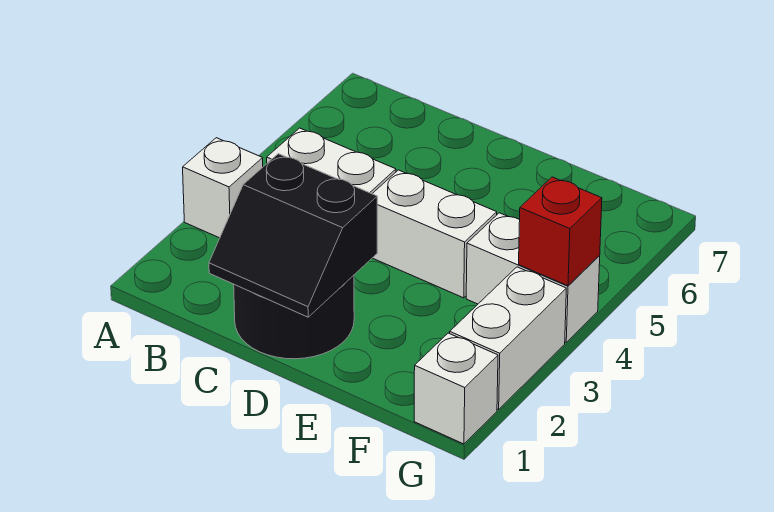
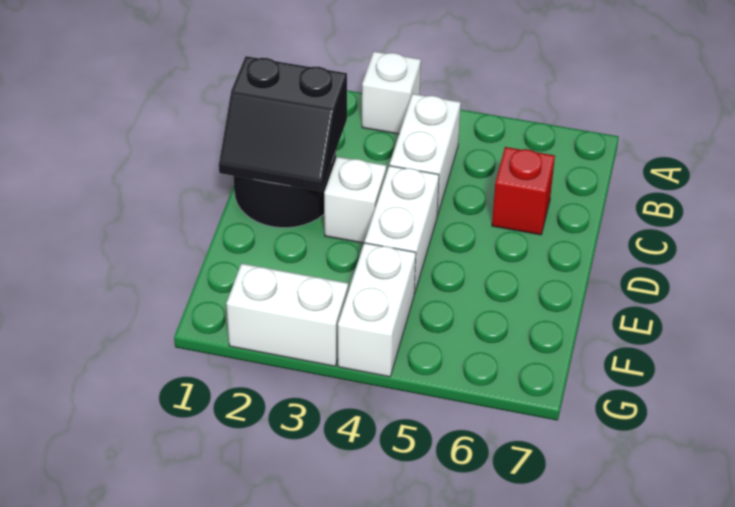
black slope C1:D2 level 2 top 2 -> black slope C1:D2 level 2 top C
white brick G1 level 1 -> white brick D3 level 1
red brick G4 level 2 -> red brick C6 level 1

